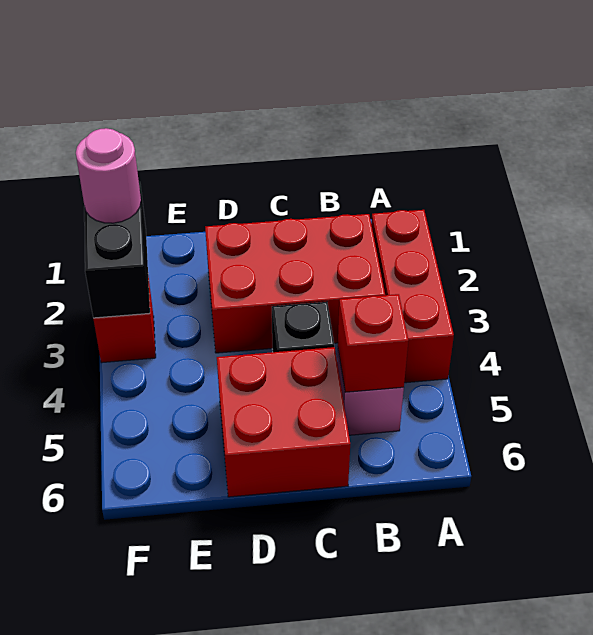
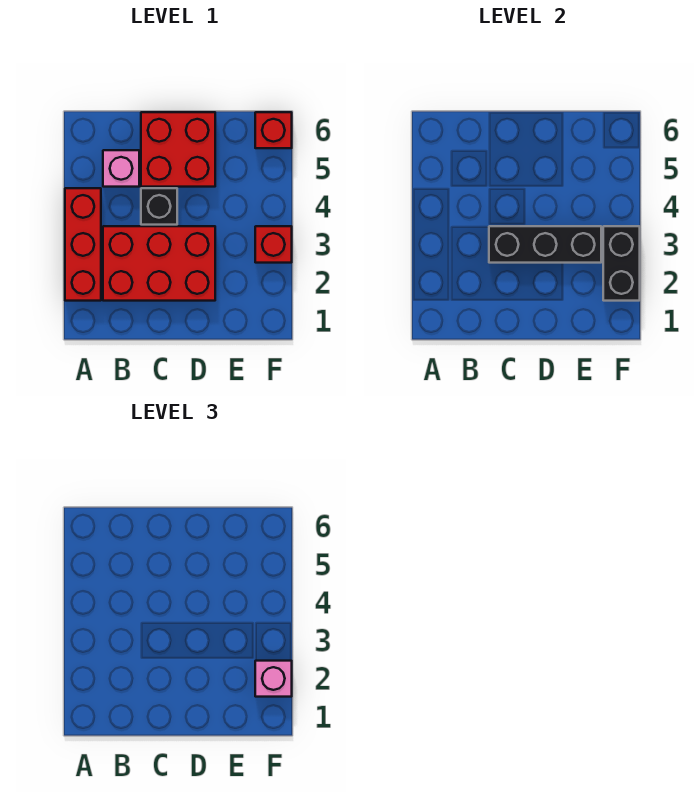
red brick B5 level 2 -> red brick F6 level 1
none -> black brick C3:E3 level 2
pink round brick F2 level 3 -> pink brick F2 level 3

